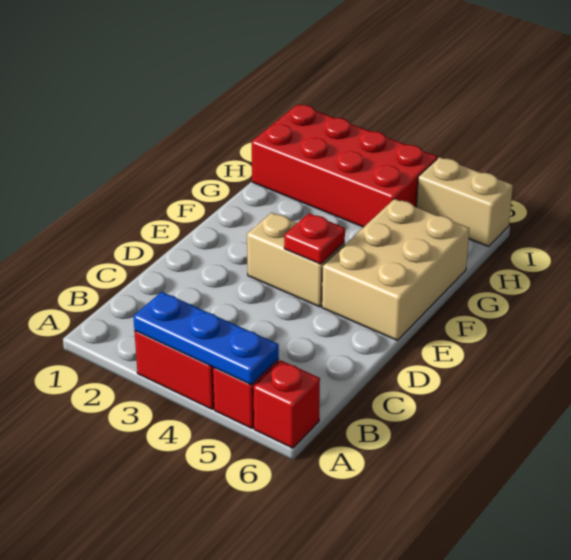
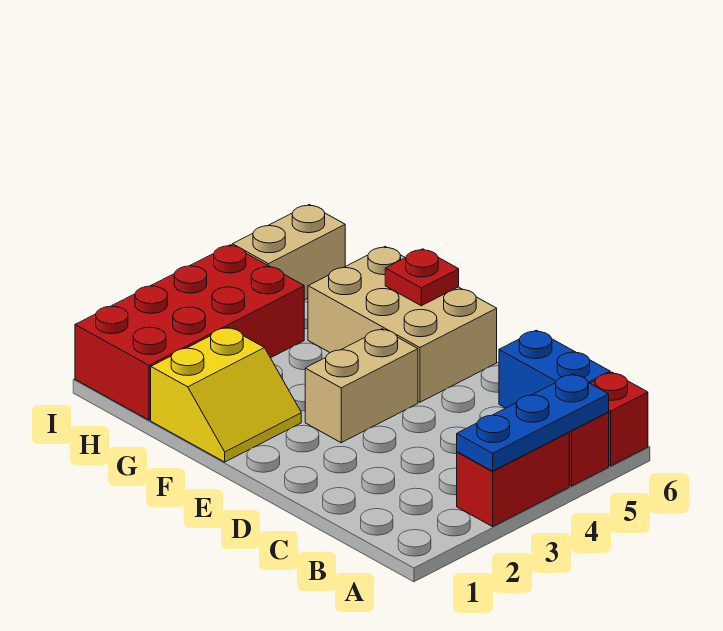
none -> blue brick B6:C6 level 1
red plate E4 level 2 -> red plate F6 level 2
none -> yellow slope F1:G2 level 1 top G

